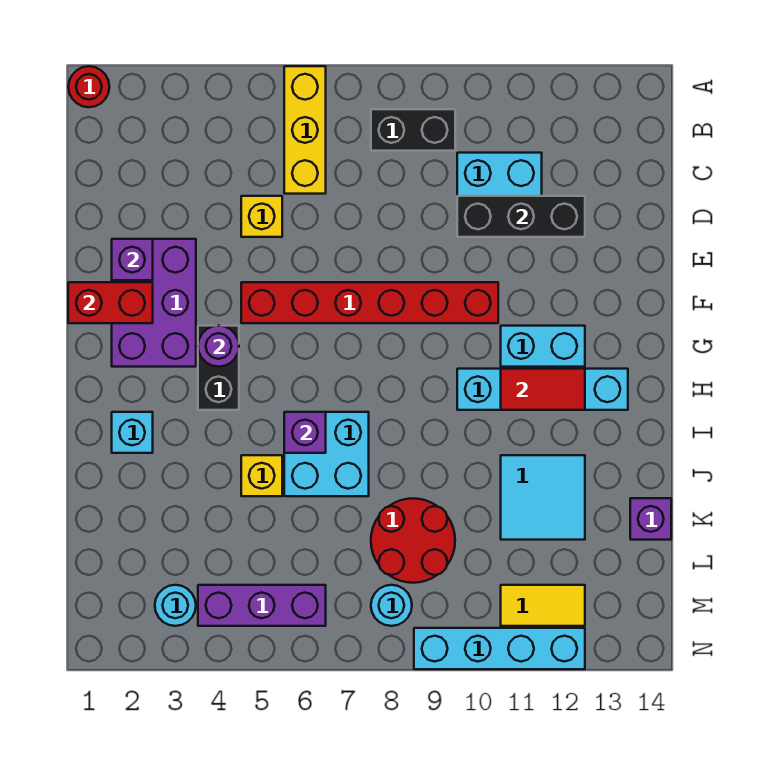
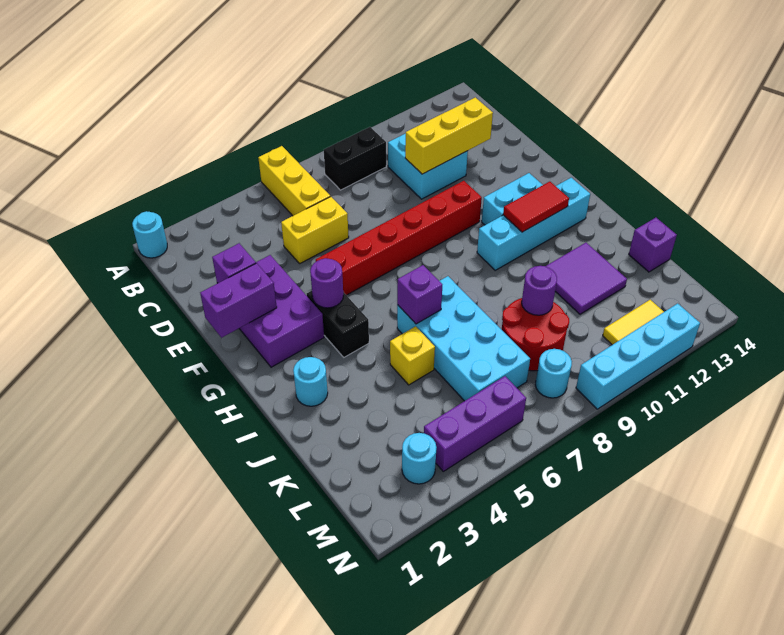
red round brick A1 level 1 -> cyan round brick A1 level 1
yellow brick D5 level 1 -> yellow brick D5:D6 level 1
black brick D10:D12 level 2 -> yellow brick D10:D12 level 2
red brick F1:F2 level 2 -> purple brick F1:F2 level 2
cyan brick I2 level 1 -> cyan round brick I2 level 1
cyan brick I6:J7 level 1 -> cyan brick I6:L7 level 1
cyan tile J11:K12 level 1 -> purple tile J11:K12 level 1
none -> purple round brick K9 level 2

